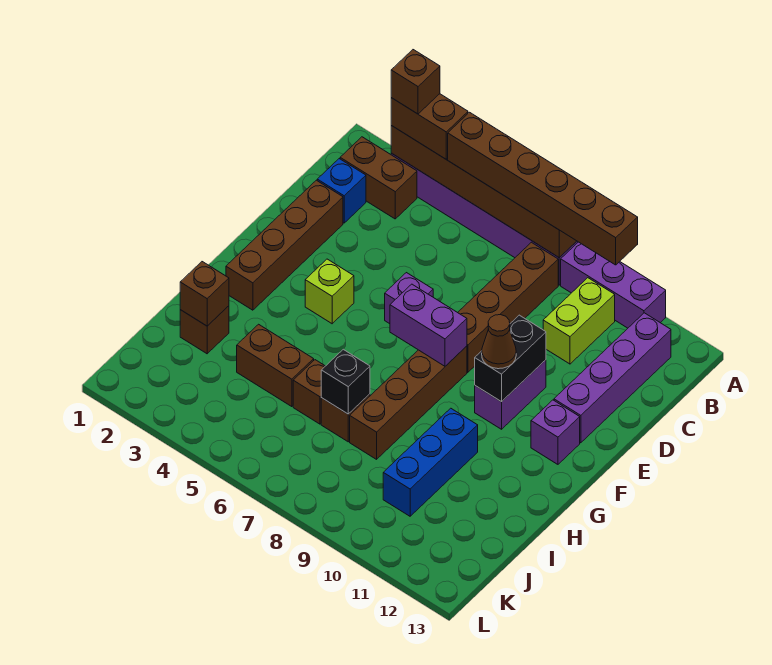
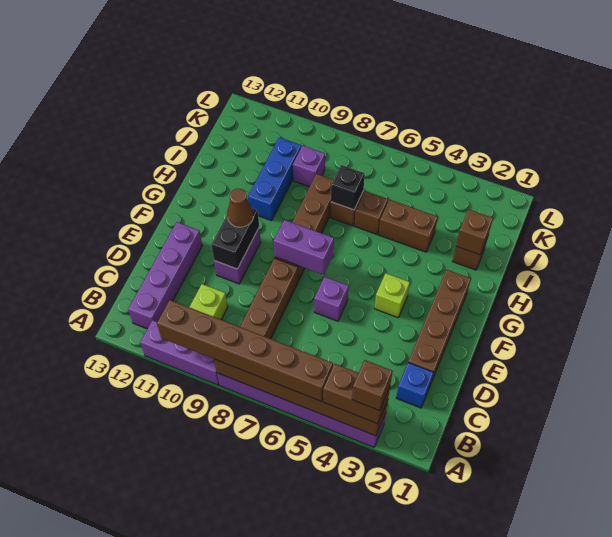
brown brick B2:B3 level 1 -> none
purple brick F12 level 1 -> purple brick J9 level 1

